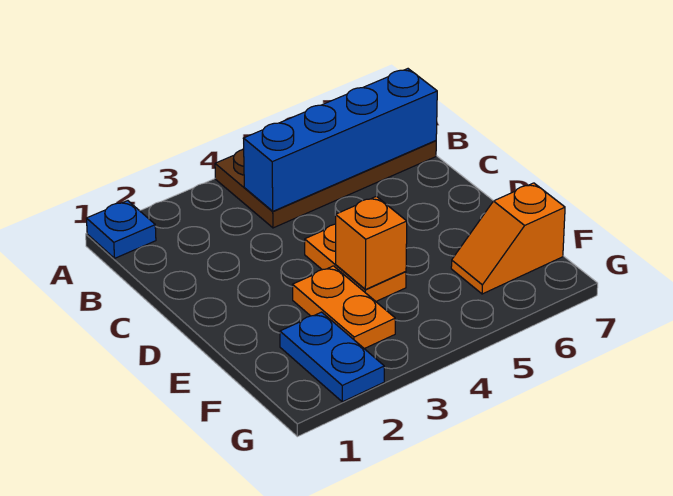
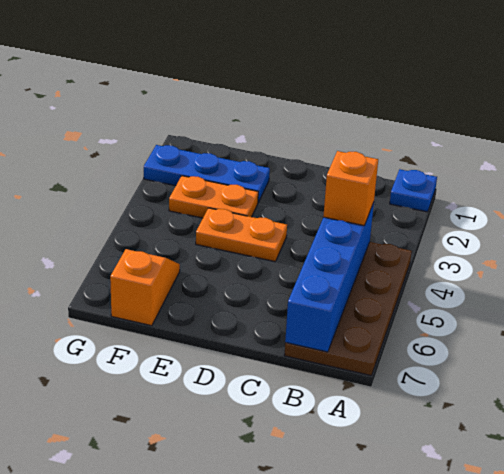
orange brick E4 level 2 -> orange brick B4 level 3
blue plate F2:G2 level 1 -> blue plate E2:G2 level 1

